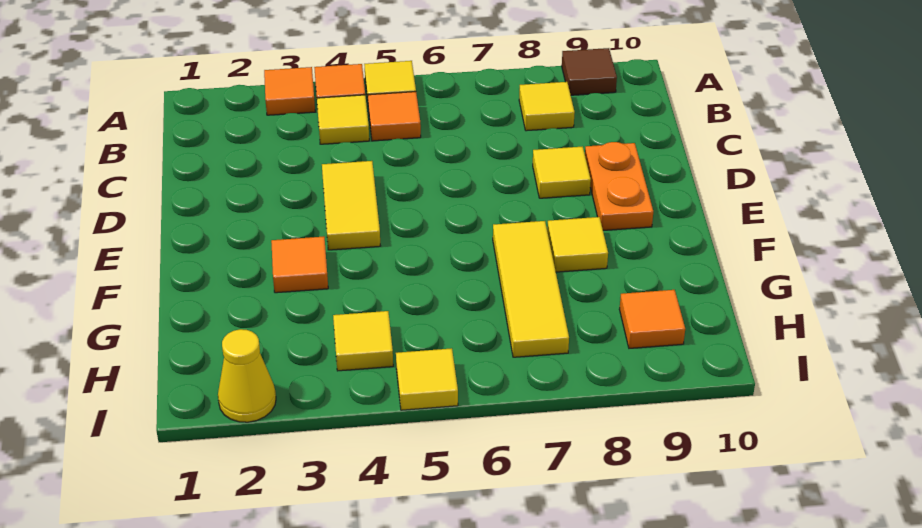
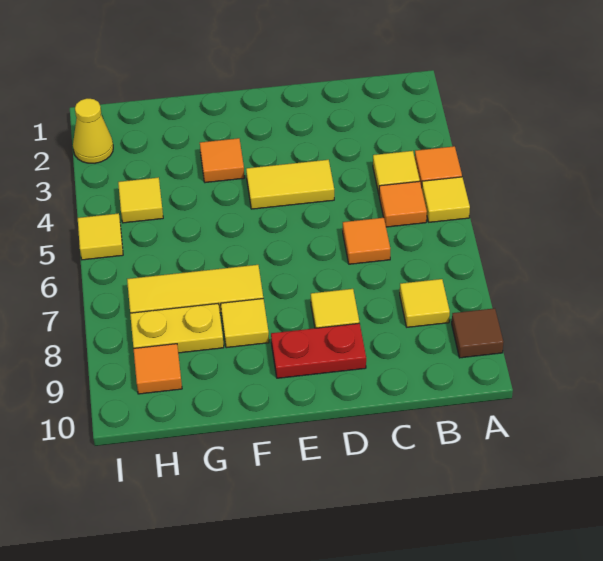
orange tile A3 level 1 -> orange tile C6 level 1
orange plate D9:E9 level 1 -> red plate D9:E9 level 1
none -> yellow plate G8:H8 level 1

